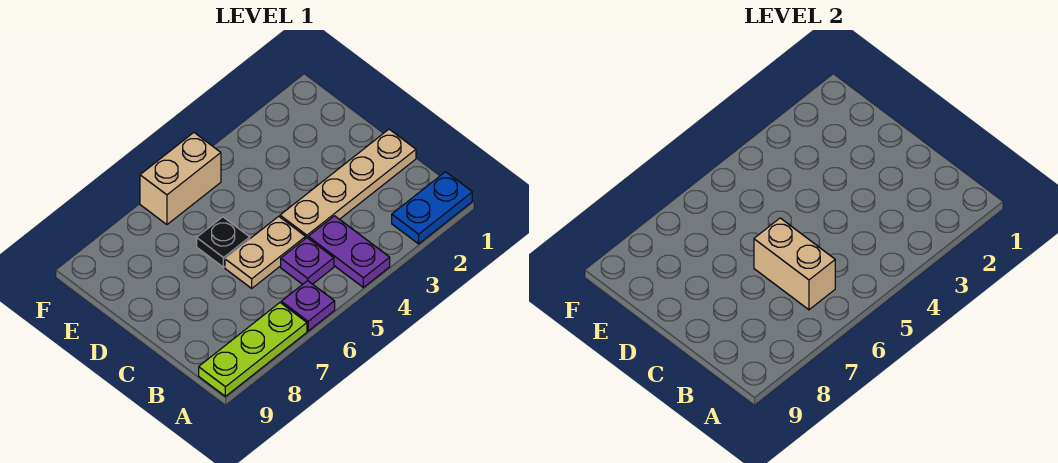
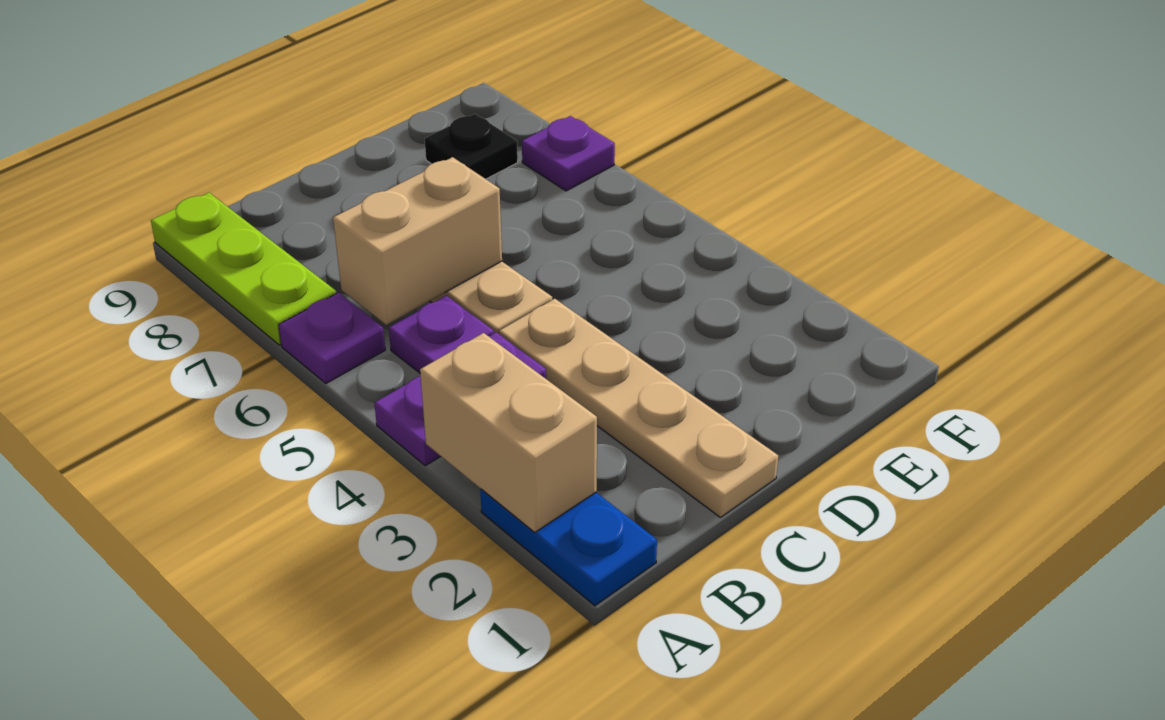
black plate D6 level 1 -> black plate E8 level 1
tan brick F5:F6 level 1 -> tan brick A2:A3 level 2
none -> purple plate F7 level 1

